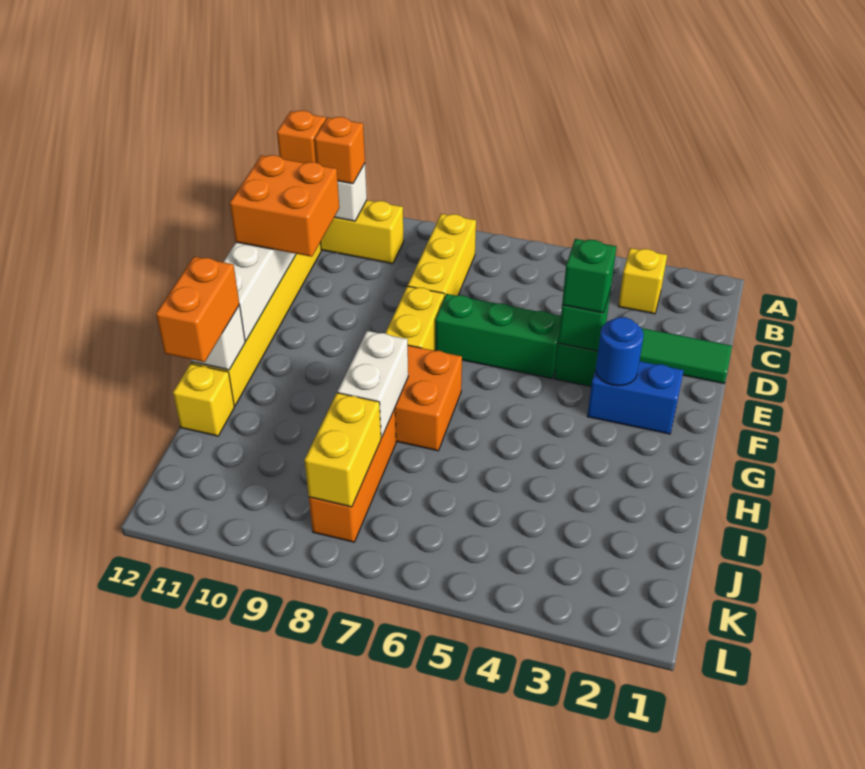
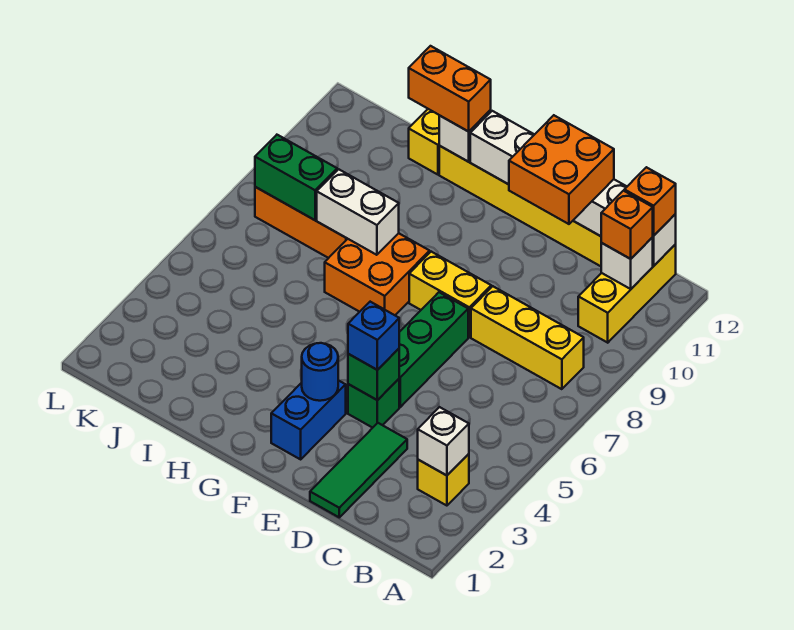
none -> white brick B3 level 2
green brick E4 level 3 -> blue brick E4 level 3
yellow brick J8:K8 level 2 -> green brick J8:K8 level 2

